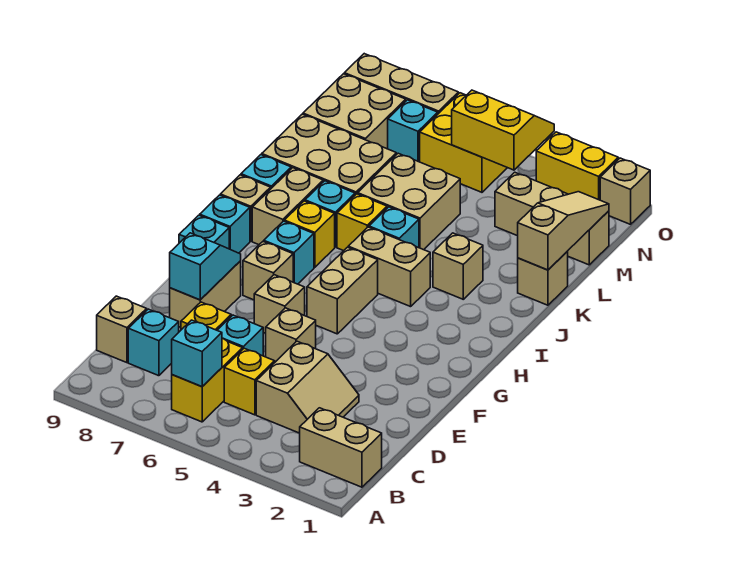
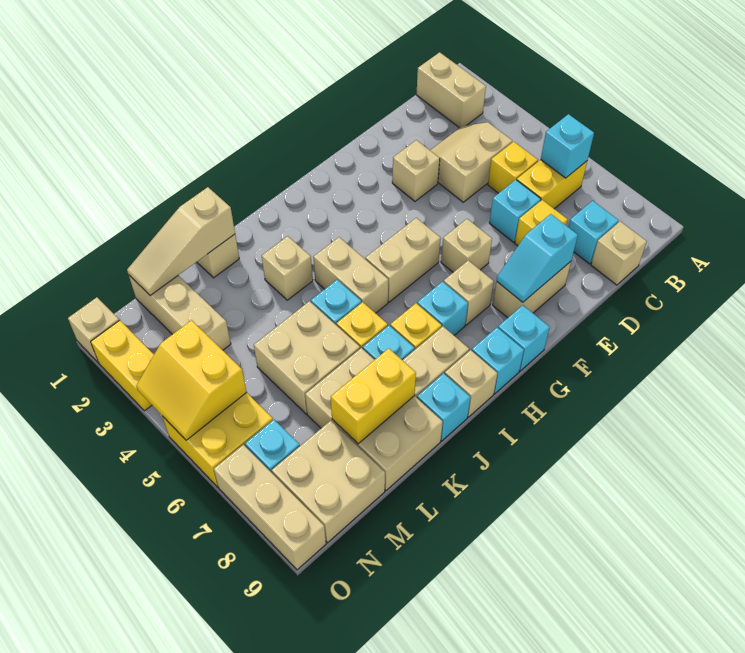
tan brick E5 level 1 -> tan brick E3 level 1
none -> yellow brick K8:L8 level 2

